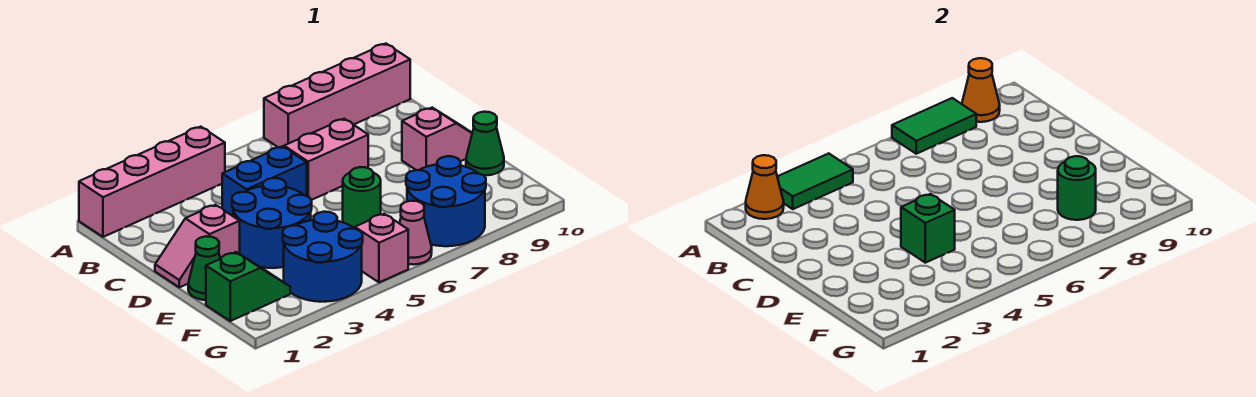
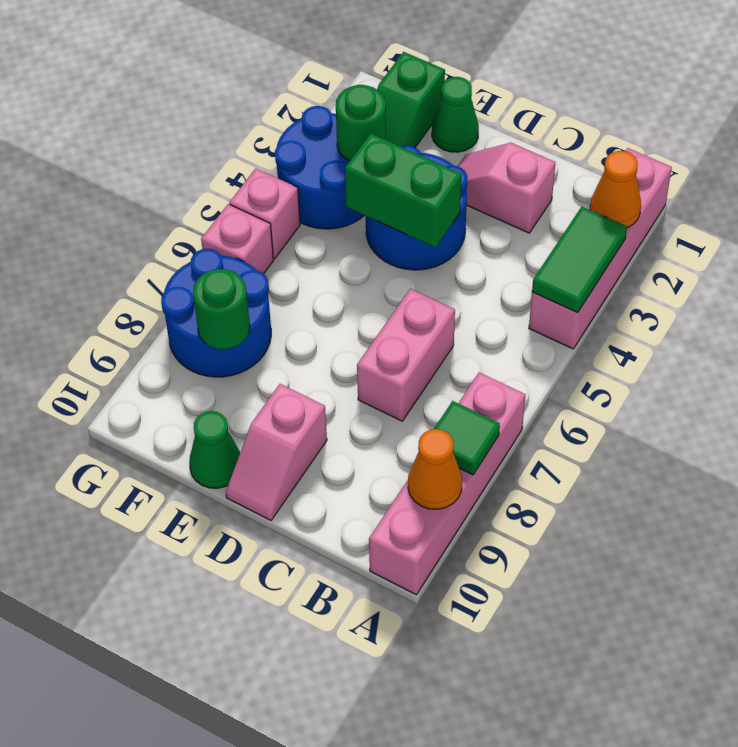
green tile A7:A8 level 2 -> green tile A8 level 2
blue brick C4:C5 level 1 -> none
pink slope D1:D2 level 1 top 2 -> pink slope C2:D2 level 1 top C
green brick E4 level 2 -> green brick D4:E4 level 2
green round brick E6 level 1 -> green round brick F3 level 2
pink cone G6 level 1 -> pink brick G6 level 1

